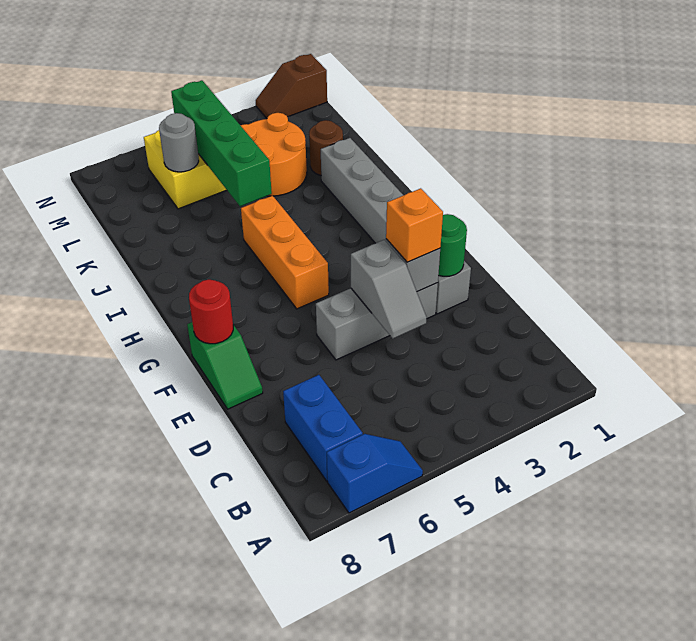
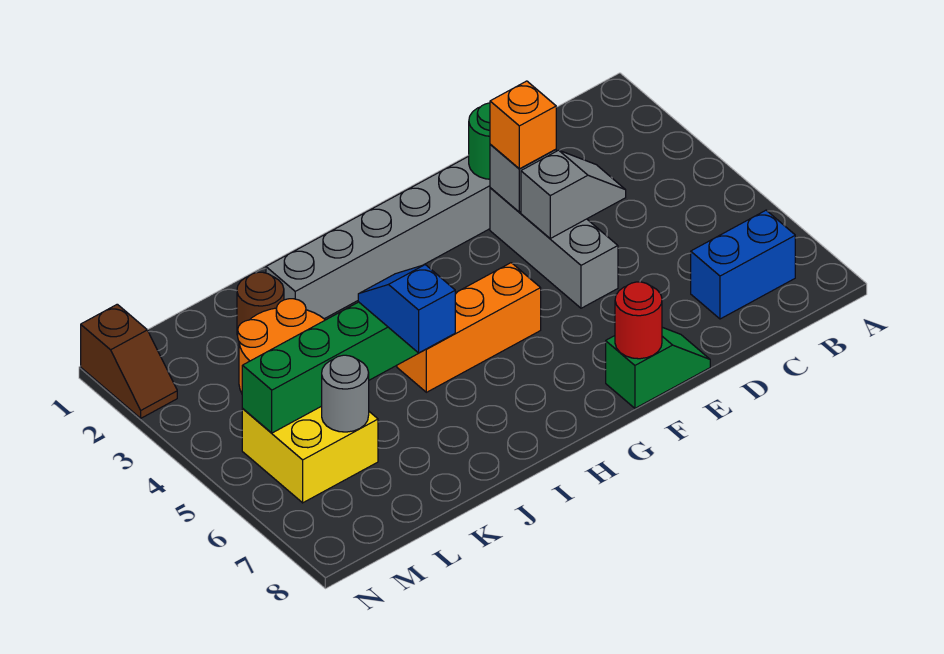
blue slope A6:A7 level 1 top 7 -> blue slope J5:J6 level 3 top 6

